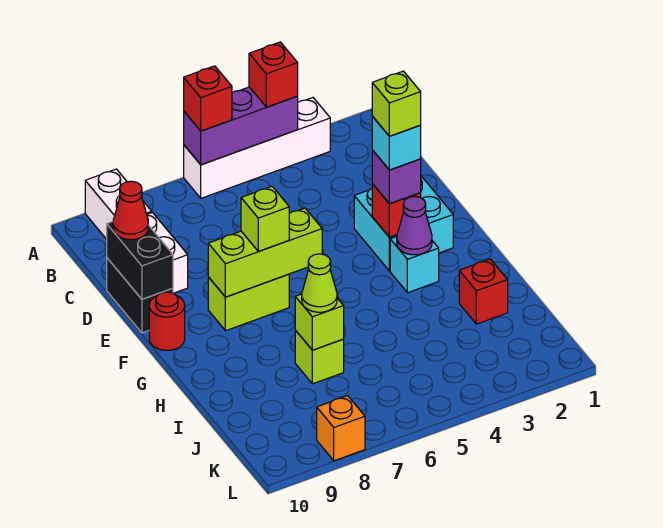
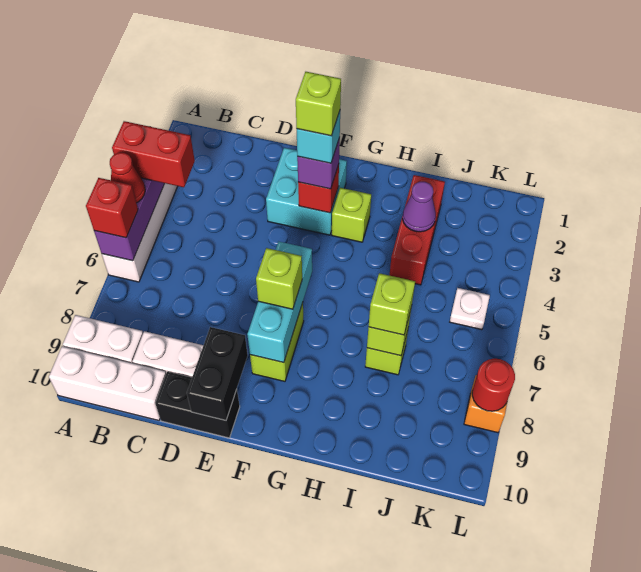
red brick A4 level 3 -> red brick A4:B4 level 3
none -> white brick A10:C10 level 1
black brick D10:E10 level 2 -> black brick E9:E10 level 2
red cone D10 level 3 -> red cone A5 level 3
lime brick F6:F8 level 2 -> cyan brick F6:F8 level 2
red round brick F10 level 1 -> red round brick L8 level 2
cyan brick G3 level 1 -> lime brick G3 level 1
purple cone G3 level 2 -> purple cone I3 level 2
red brick I2 level 1 -> red brick I2:I4 level 1
lime cone I7 level 3 -> lime brick I7 level 3
none -> white plate K5 level 1

